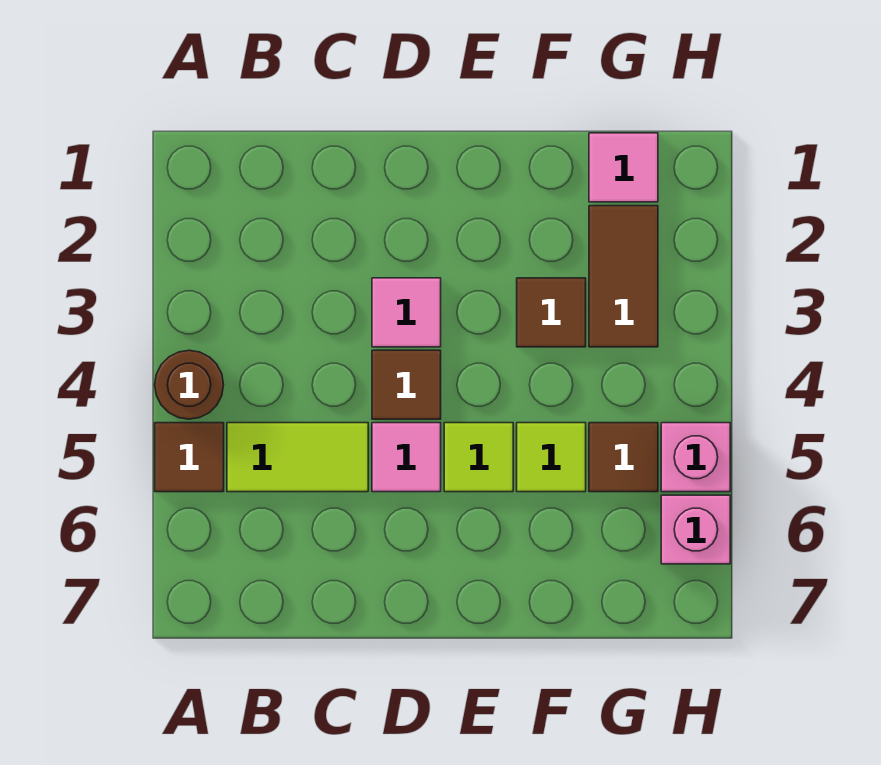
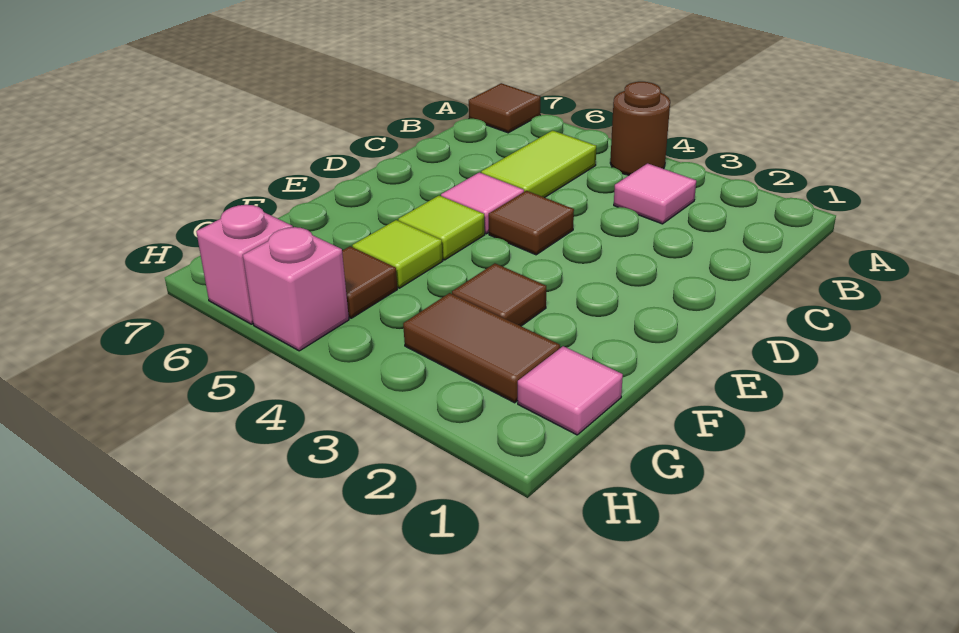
brown tile A5 level 1 -> brown tile A7 level 1
pink tile D3 level 1 -> pink tile B3 level 1

